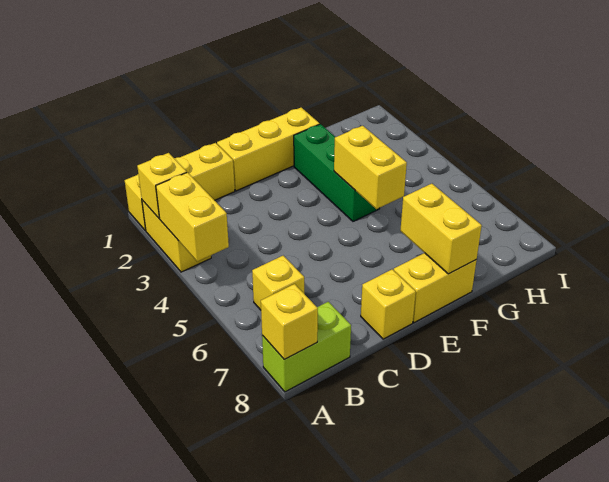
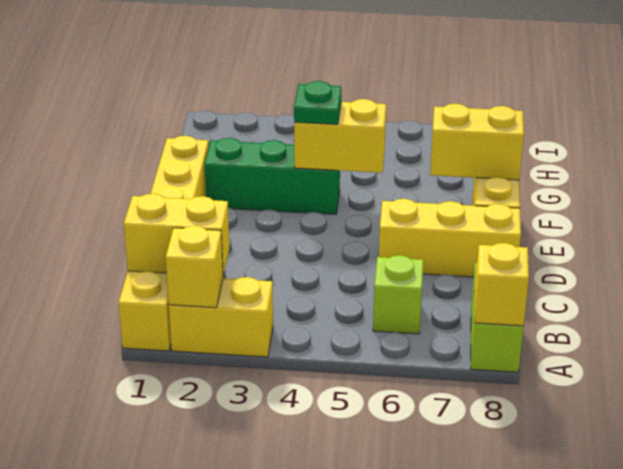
yellow brick A3:A4 level 2 -> yellow brick B1:B2 level 2
yellow brick B6 level 1 -> lime brick B6 level 1
yellow brick D8 level 1 -> yellow brick D6:D8 level 1
none -> green plate F4 level 3

